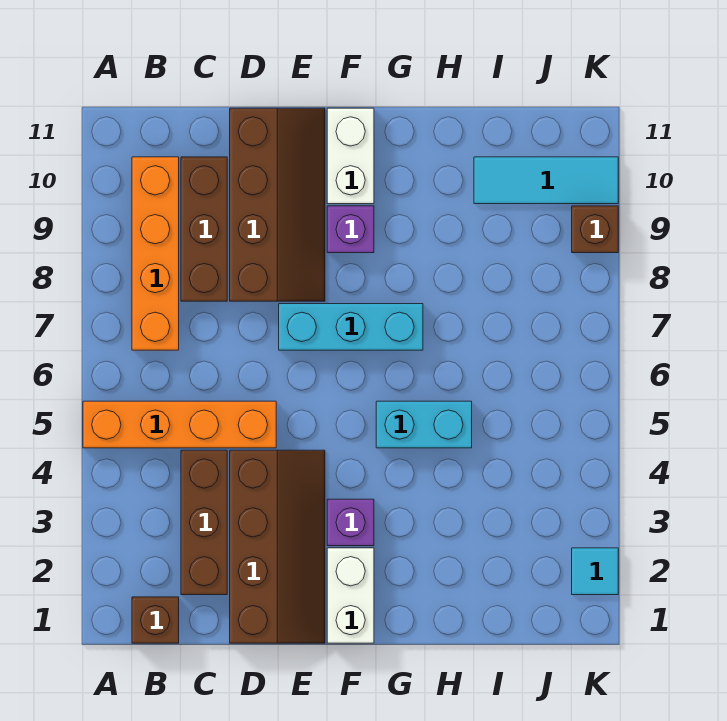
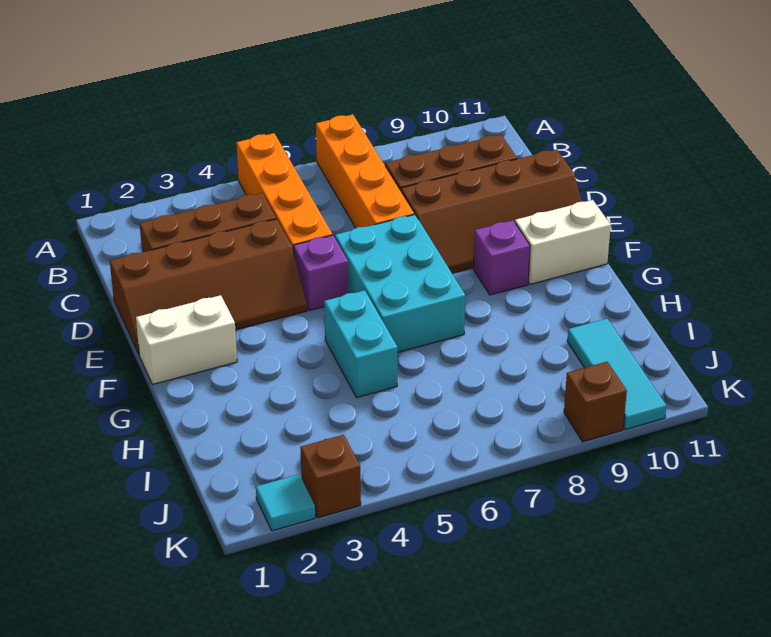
brown brick B1 level 1 -> brown brick K3 level 1
orange brick B7:B10 level 1 -> orange brick A7:D7 level 1
cyan brick E7:G7 level 1 -> cyan brick E6:G7 level 1
purple brick F3 level 1 -> purple brick E5 level 1

